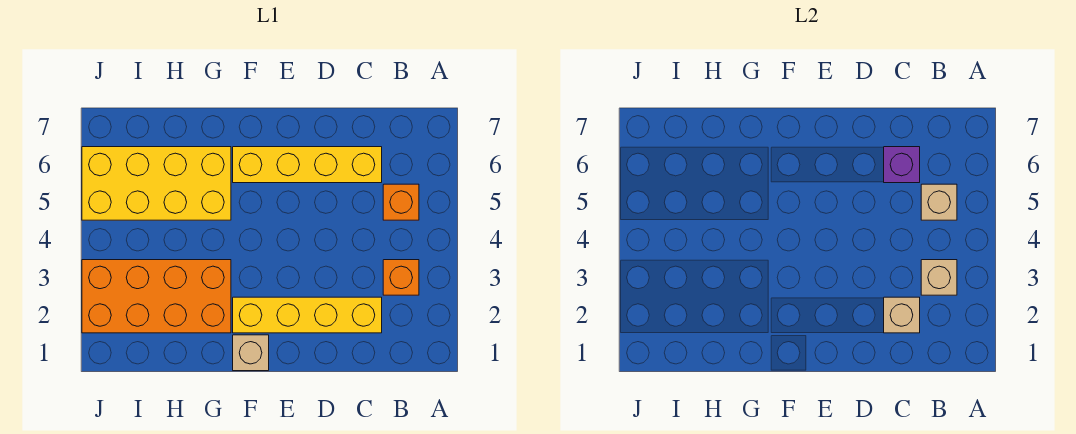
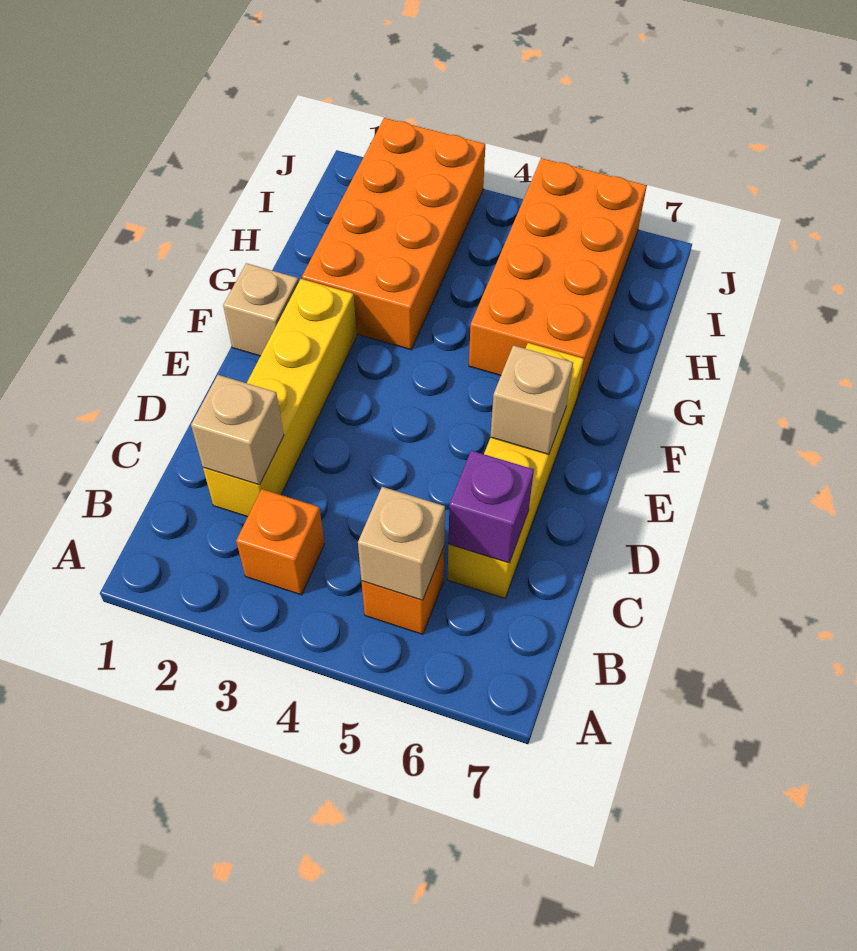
tan brick B3 level 2 -> tan brick E6 level 2
yellow brick G5:J6 level 1 -> orange brick G5:J6 level 1

